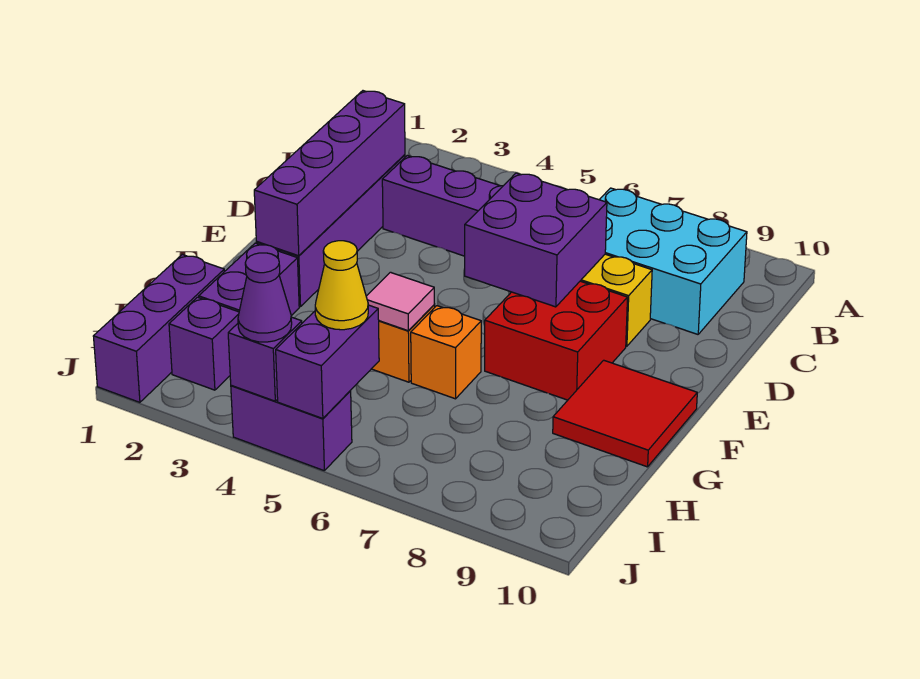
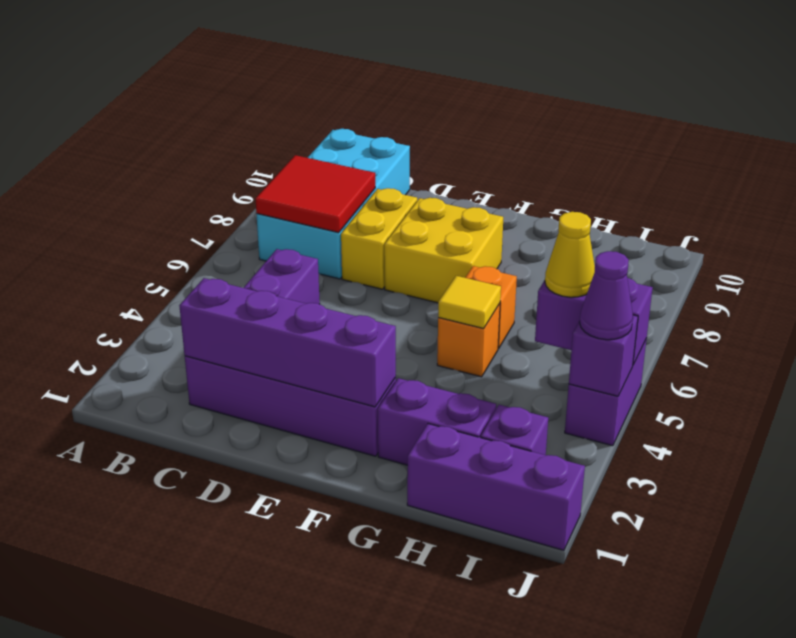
cyan brick B7:C9 level 1 -> cyan brick B7:C10 level 1
purple brick D6:E7 level 2 -> none
red brick E7:F8 level 1 -> yellow brick E7:F8 level 1
red tile F9:G10 level 1 -> red tile B7:C8 level 2
pink tile G5 level 2 -> yellow tile G5 level 2

